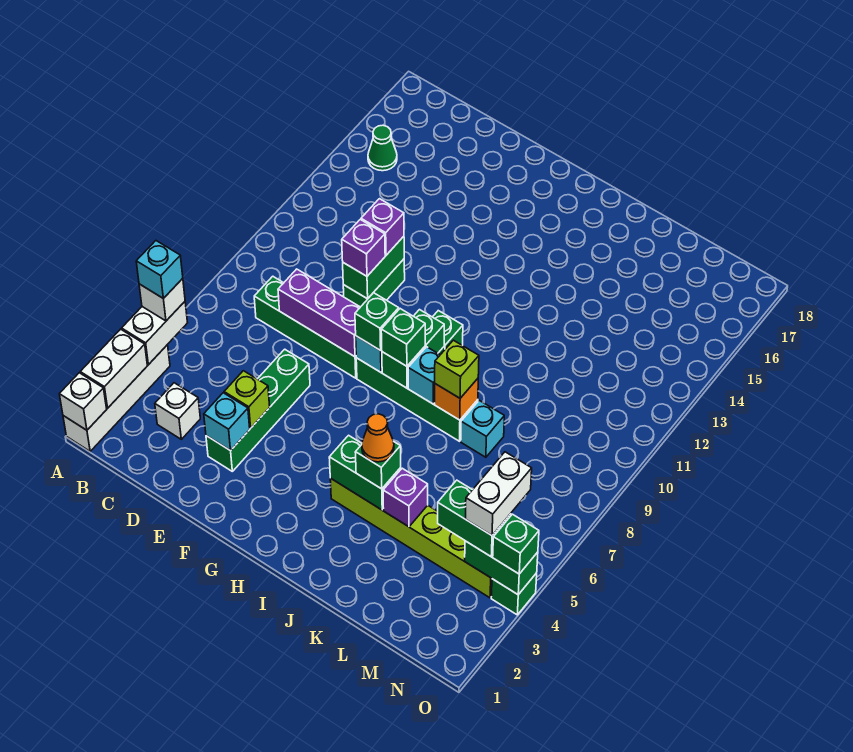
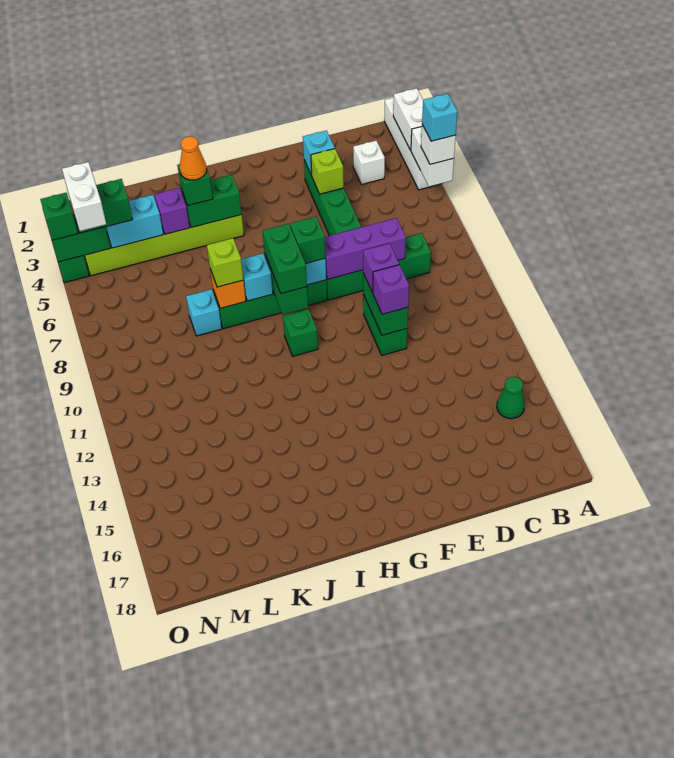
white brick A1 level 2 -> none
green brick H8 level 3 -> green brick H8:H9 level 3
none -> cyan brick L4:M4 level 2

